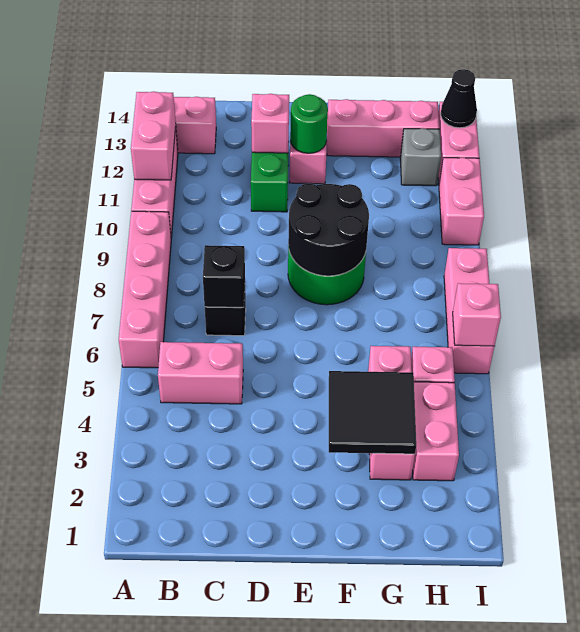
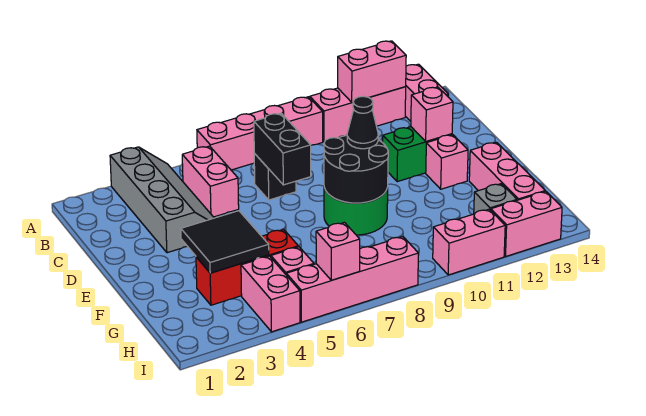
none -> grey slope A3:D4 level 1 top 3
black brick C7 level 2 -> black brick C7:D7 level 2
green round brick E12 level 2 -> none
pink brick G3:G5 level 1 -> red brick G3:G5 level 1
pink brick H3:H4 level 1 -> pink brick H4:I4 level 1
pink brick I6:I8 level 1 -> pink brick I5:I8 level 1
black cone I13 level 2 -> black cone E9 level 3

